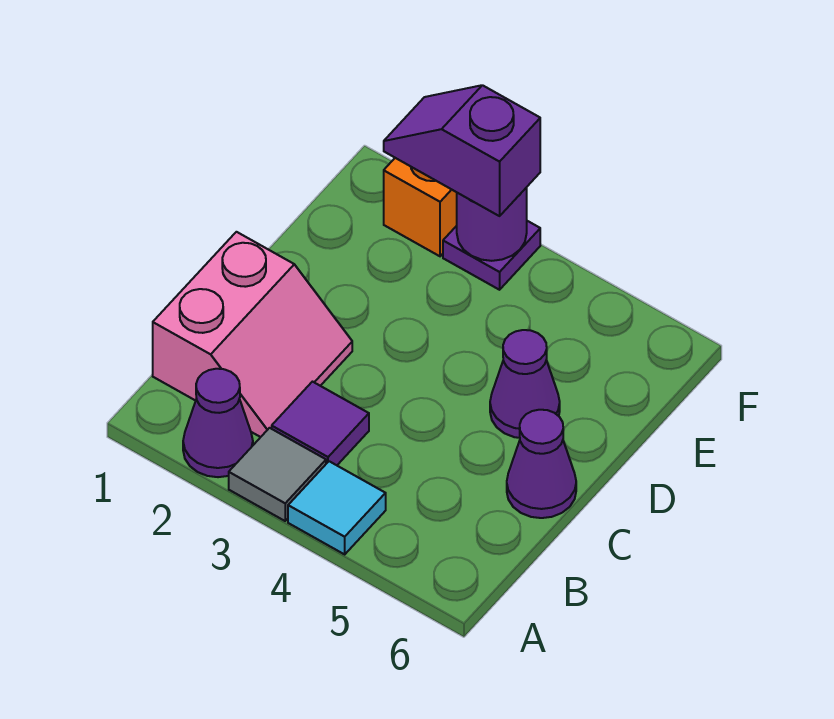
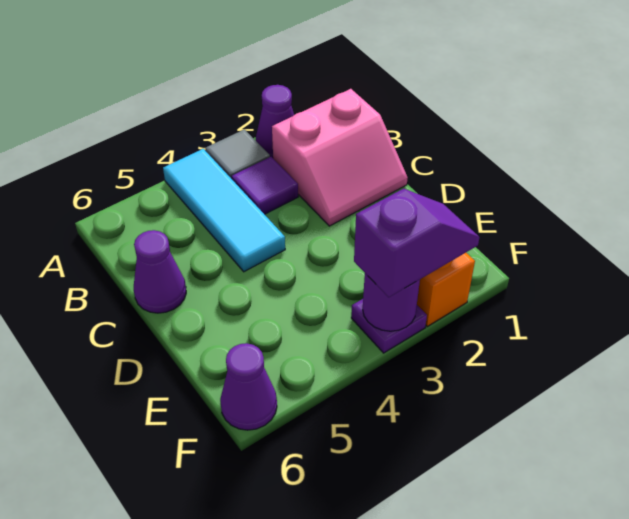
cyan tile A4 level 1 -> cyan tile A4:C4 level 1
pink slope B1:C2 level 1 top 1 -> pink slope B1:C2 level 1 top B
purple cone D5 level 1 -> purple cone F6 level 1

